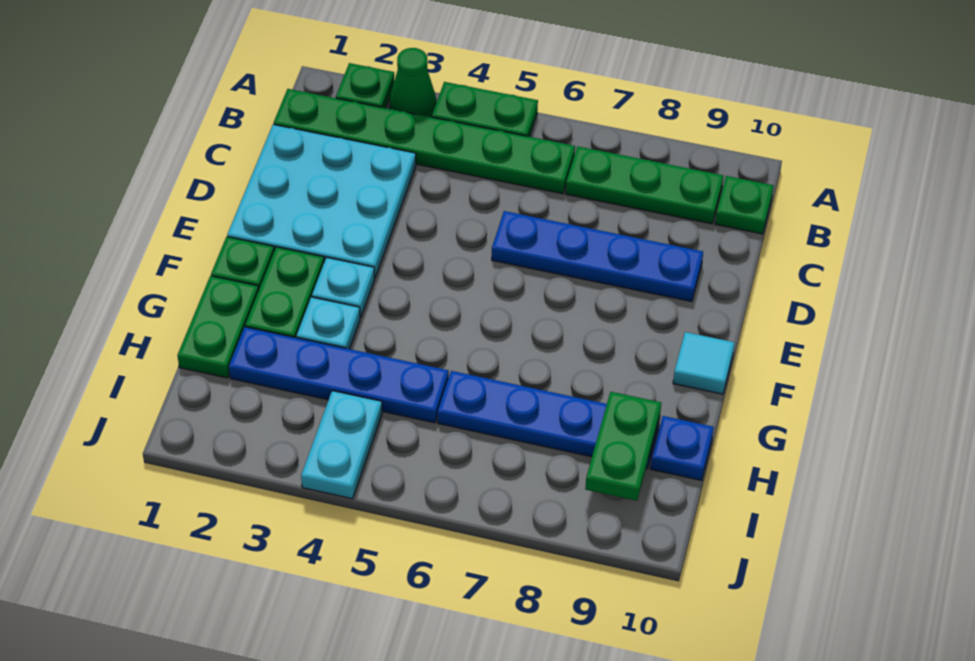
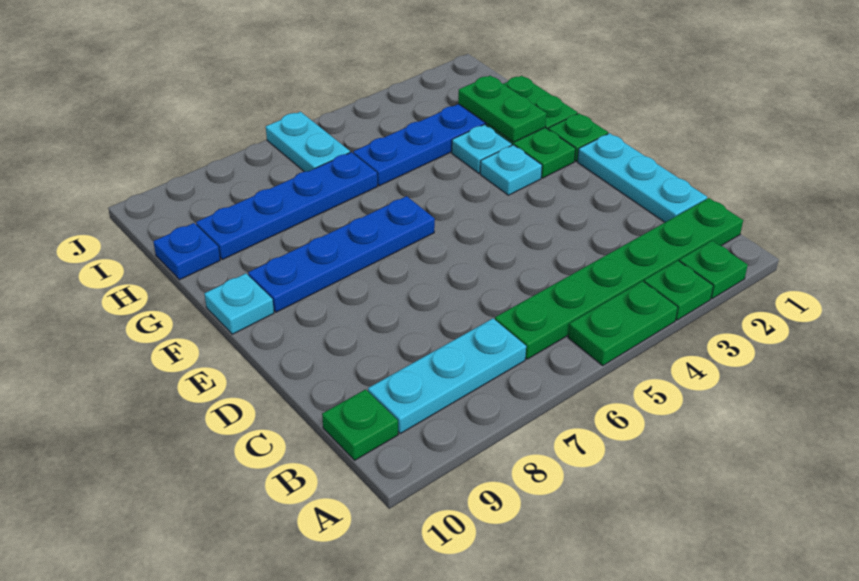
green cone A3 level 1 -> green plate A3 level 1
green plate B7:B9 level 1 -> cyan plate B7:B9 level 1
cyan plate C1:E3 level 1 -> cyan plate C1:E1 level 1
blue plate D6:D9 level 1 -> blue plate F6:F9 level 1
cyan tile F10 level 1 -> cyan plate F10 level 1
green plate H9:I9 level 2 -> green plate G2:H2 level 2
cyan plate I4:J4 level 1 -> cyan plate I6:J6 level 1

